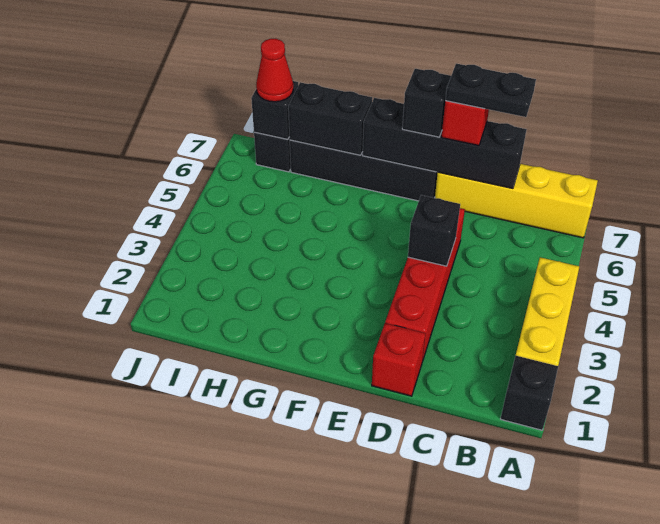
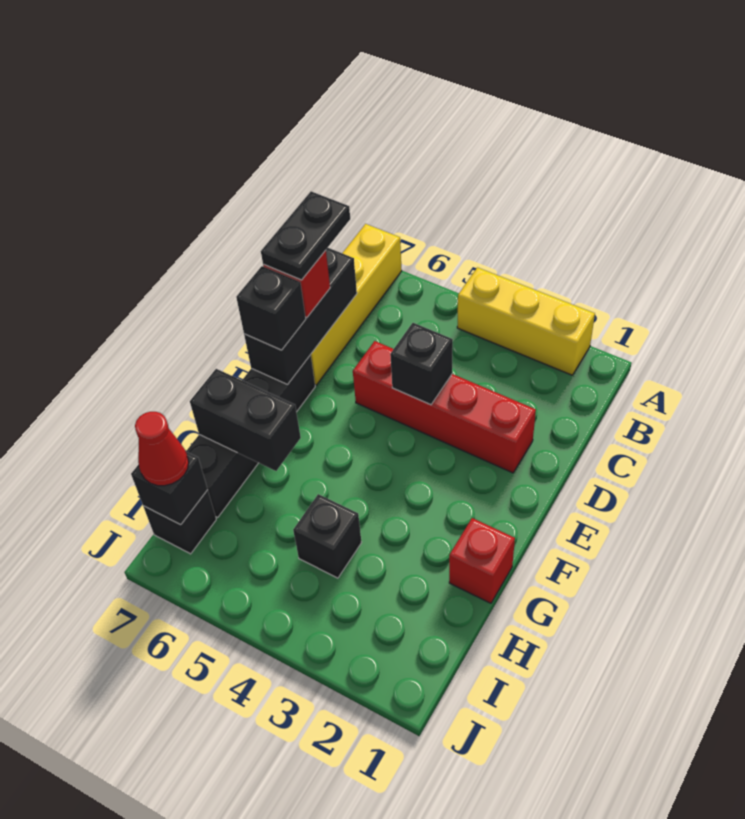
black brick A1 level 1 -> black brick H4 level 1
black brick C7:F7 level 2 -> black brick C7:E7 level 2
red brick D1 level 1 -> red brick G1 level 1
black brick G7:H7 level 2 -> black brick G6:G7 level 2

